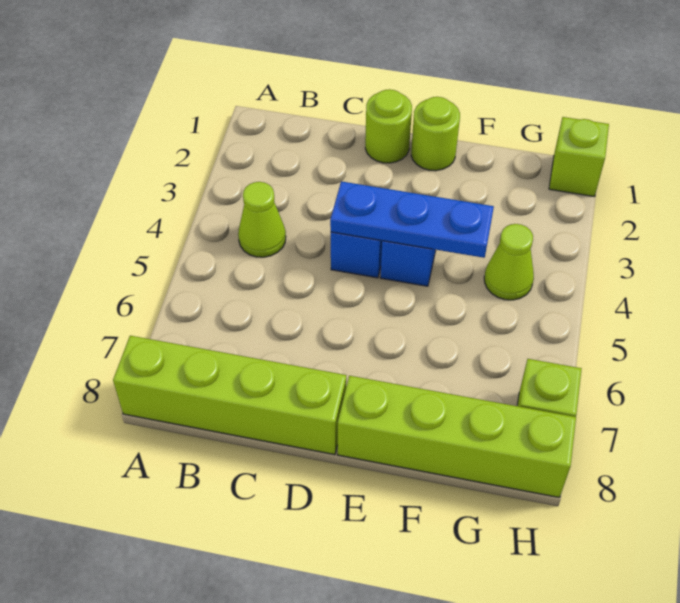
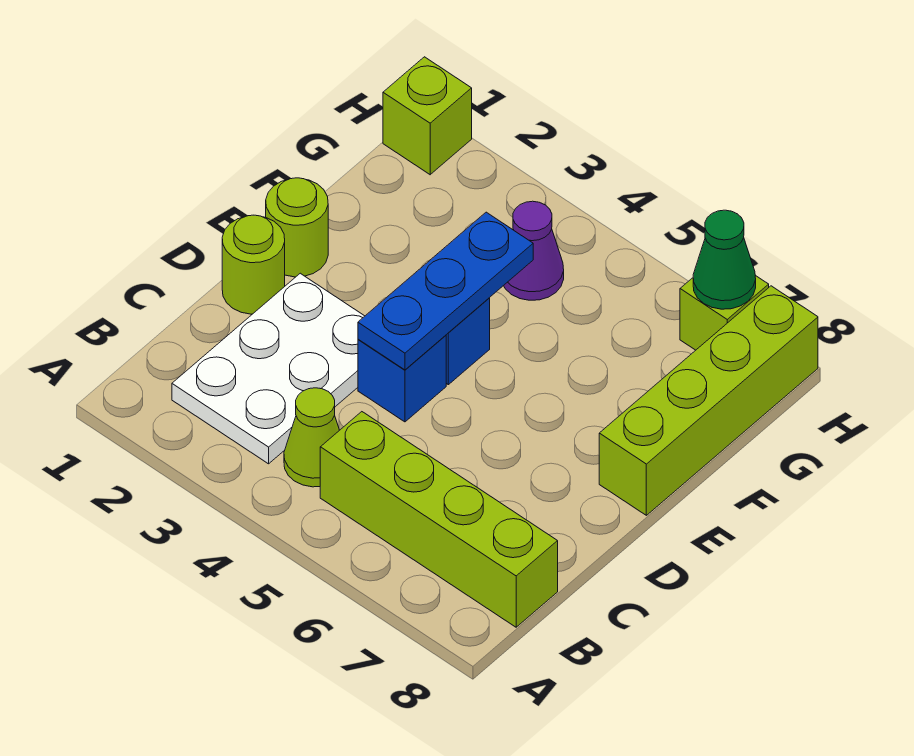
lime brick A8:D8 level 1 -> lime brick B5:B8 level 1
none -> white plate B2:D3 level 1
lime cone G4 level 1 -> purple cone G4 level 1
none -> green cone H7 level 2

